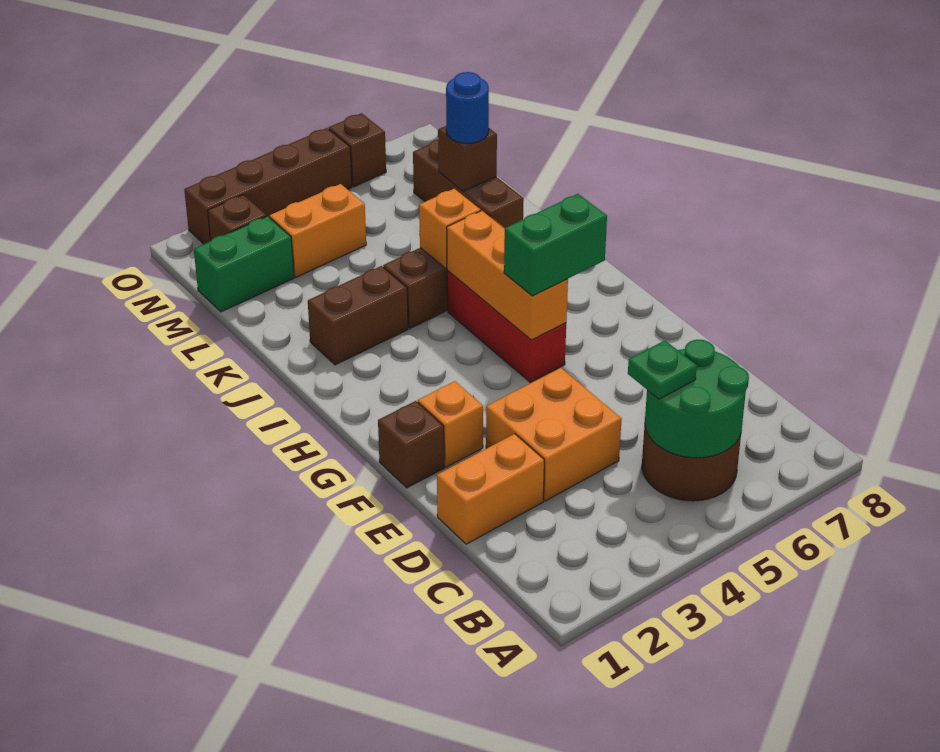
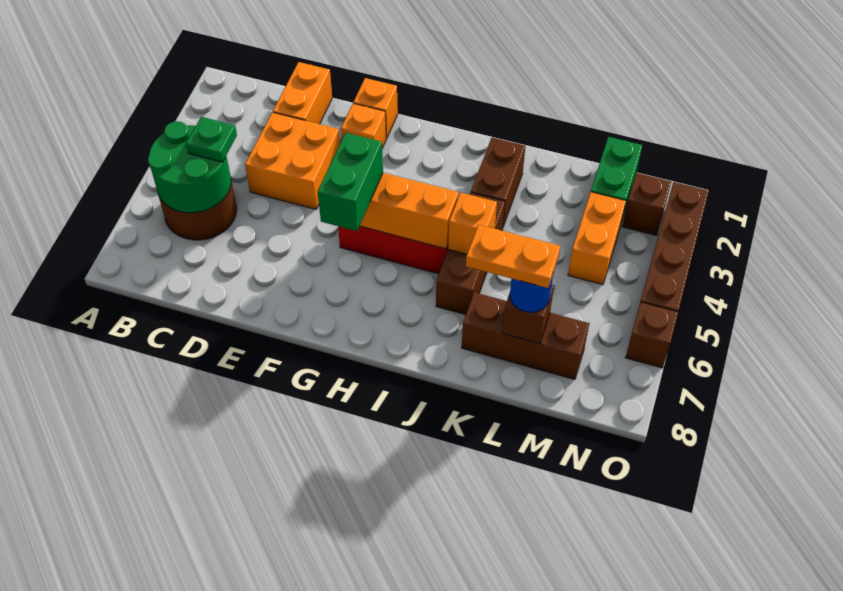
brown brick F1 level 1 -> orange brick F1 level 1
none -> orange plate K7:L7 level 4

